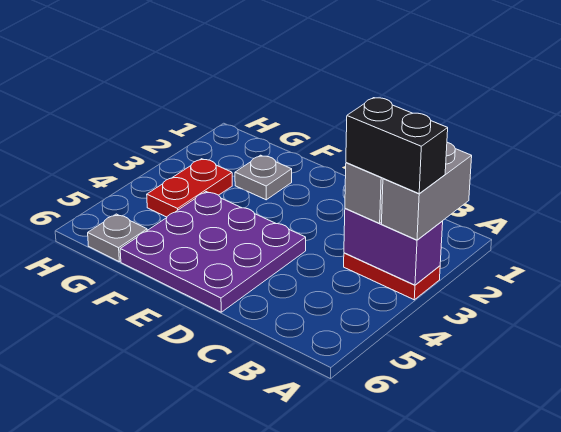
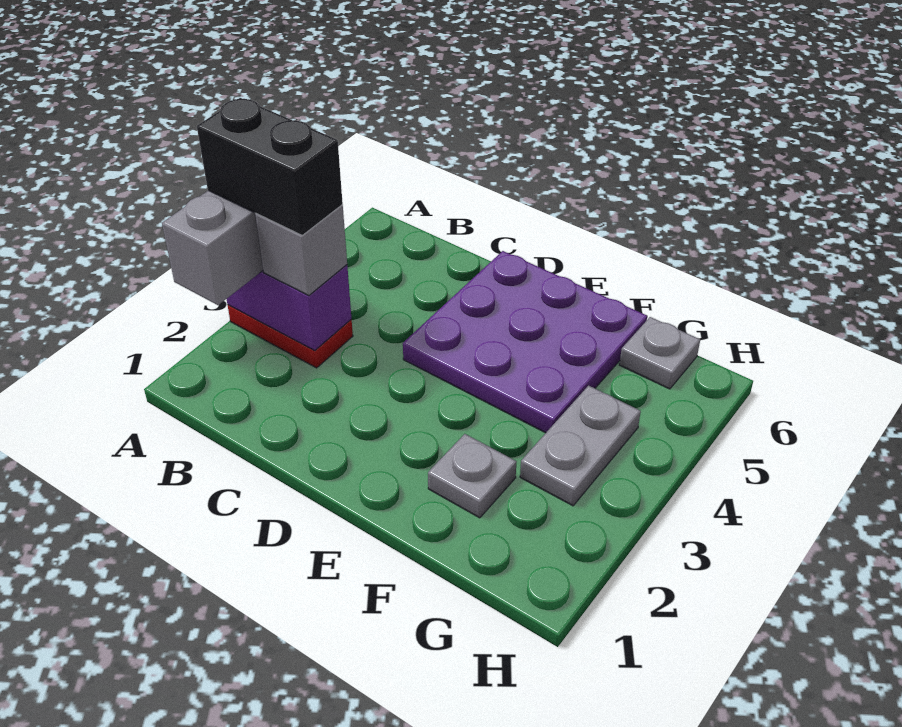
red plate G3:G4 level 1 -> grey plate G3:G4 level 1

